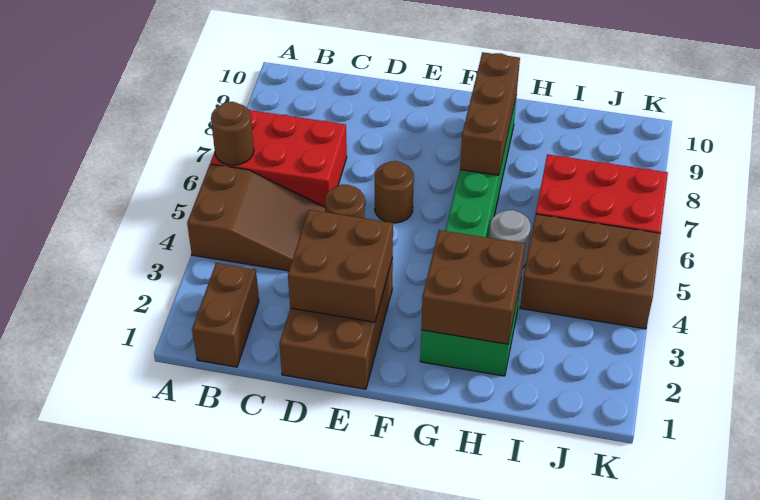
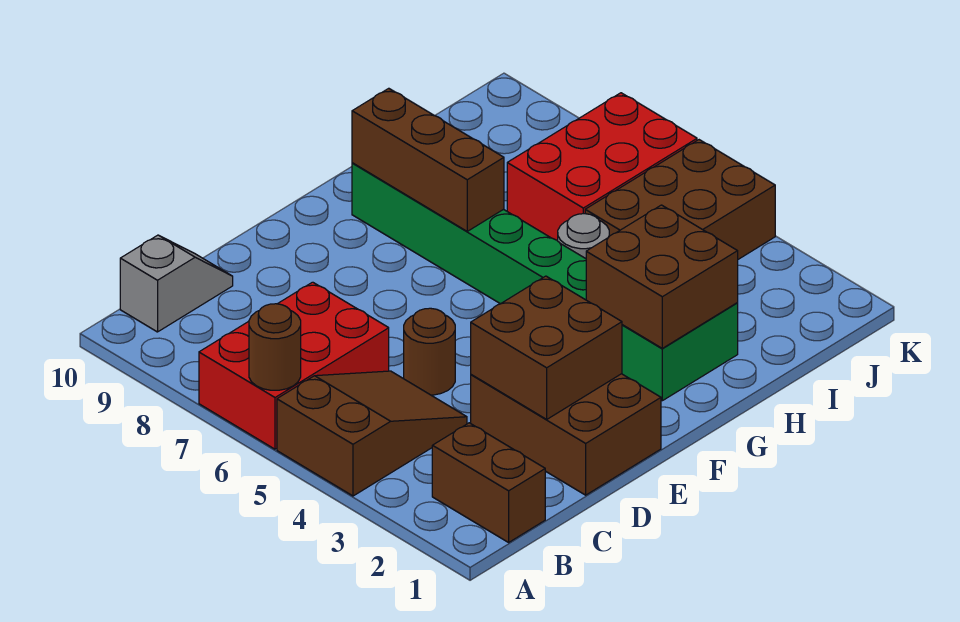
none -> grey slope B10:C10 level 1 top B
brown round brick E6 level 1 -> none

